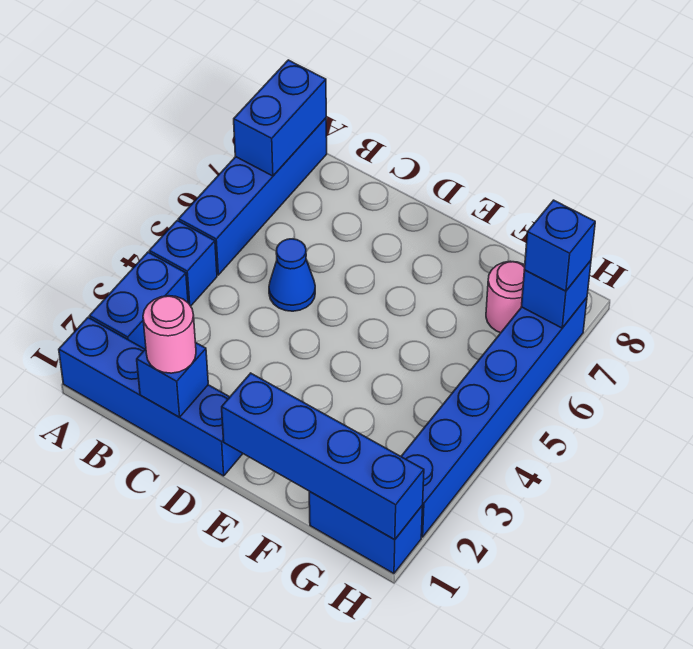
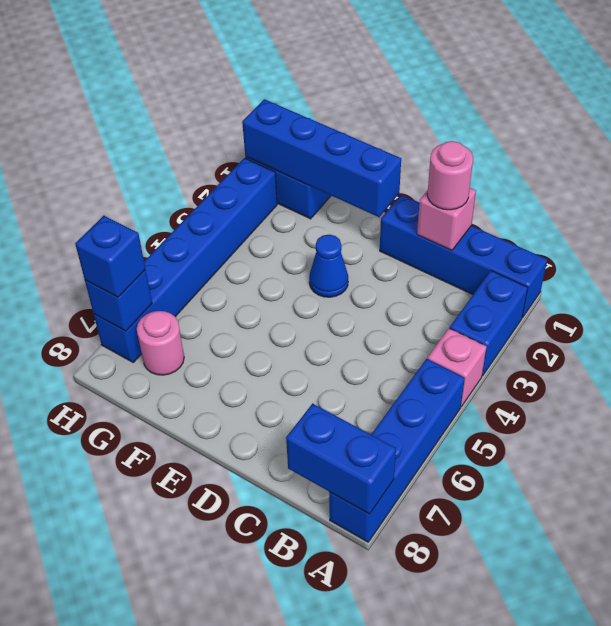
blue brick A4 level 1 -> pink brick A4 level 1
blue brick A7:A8 level 2 -> blue brick A8:B8 level 2
blue brick C1 level 2 -> pink brick C1 level 2
blue cone C5 level 1 -> blue cone E3 level 1

